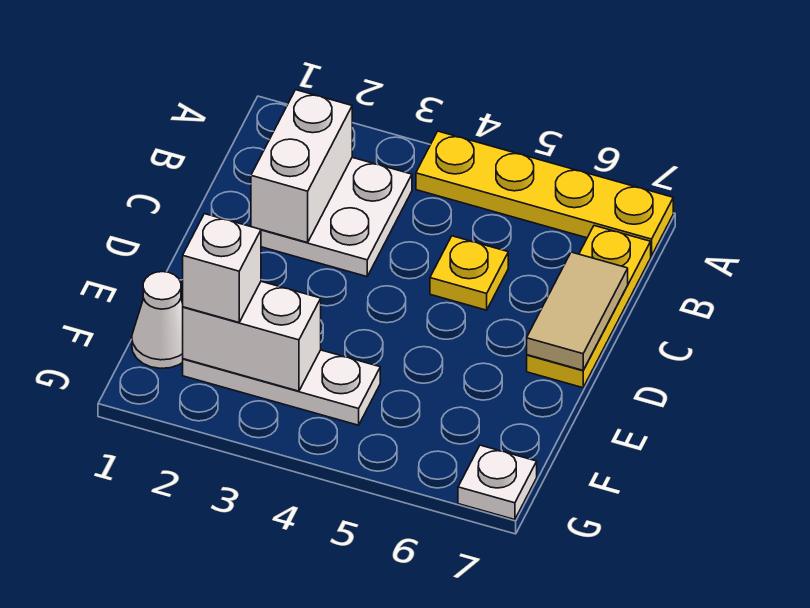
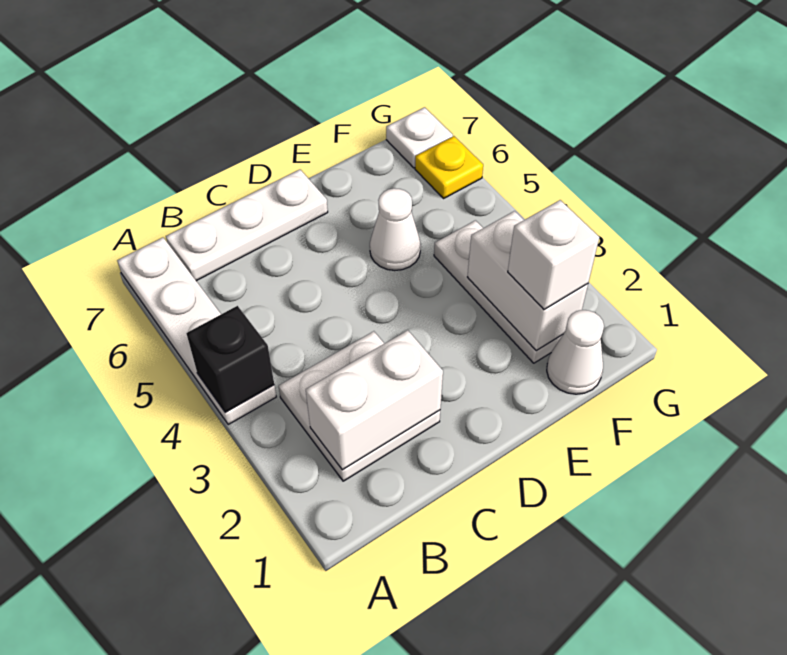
yellow plate A4:A7 level 1 -> white plate A4:A7 level 1
none -> black brick A4 level 2
yellow plate B7:D7 level 1 -> white plate B7:D7 level 1
yellow plate C5 level 1 -> yellow plate G6 level 1
tan tile C7:D7 level 2 -> none
none -> white cone E5 level 1

